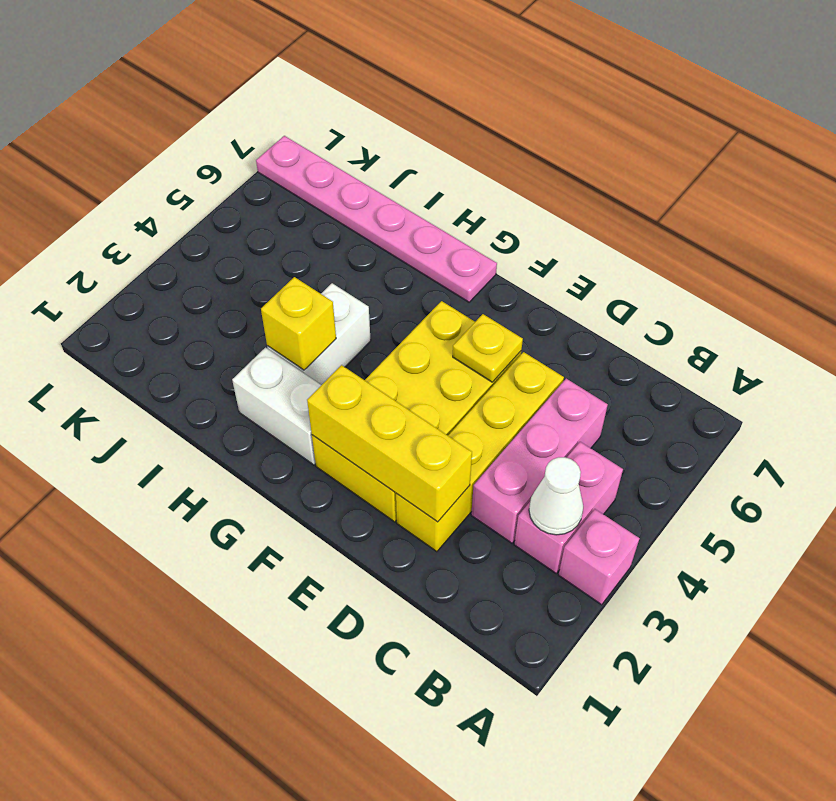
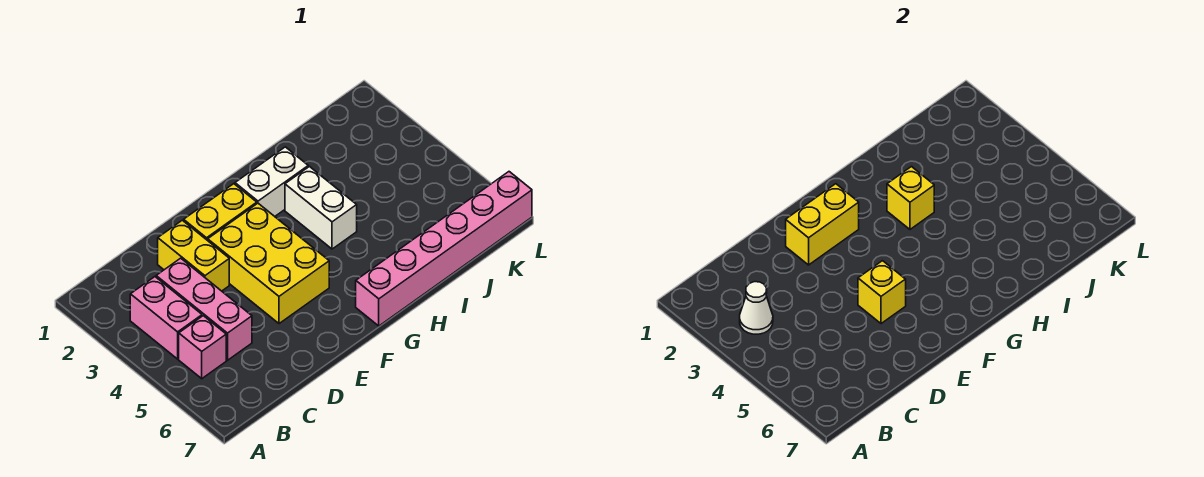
pink brick A3 level 1 -> pink brick B5 level 1
yellow brick D2:D5 level 1 -> yellow brick D2:D3 level 1
yellow brick D2:F2 level 2 -> yellow brick E2:F2 level 2
yellow plate E5 level 2 -> yellow brick E5 level 2
pink plate G7:L7 level 1 -> pink brick G7:L7 level 1

